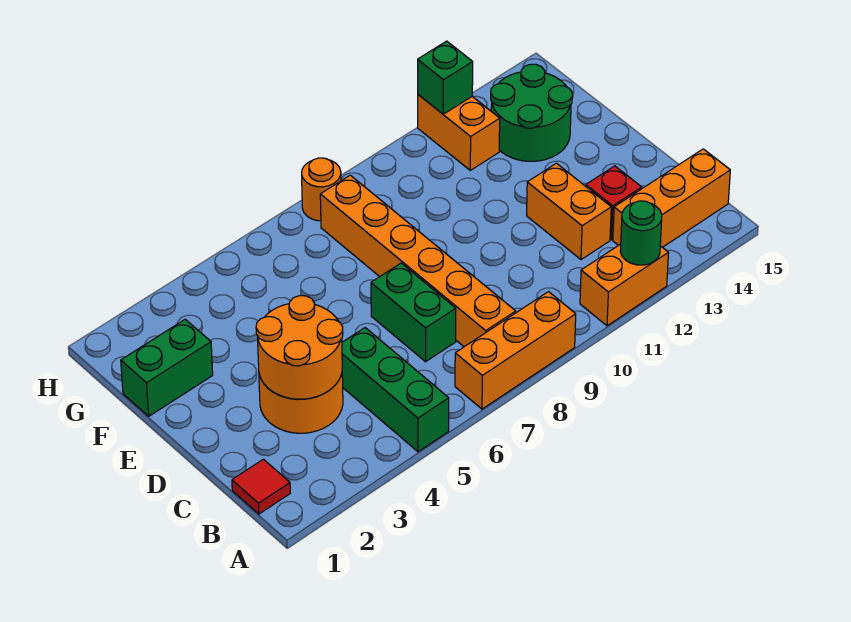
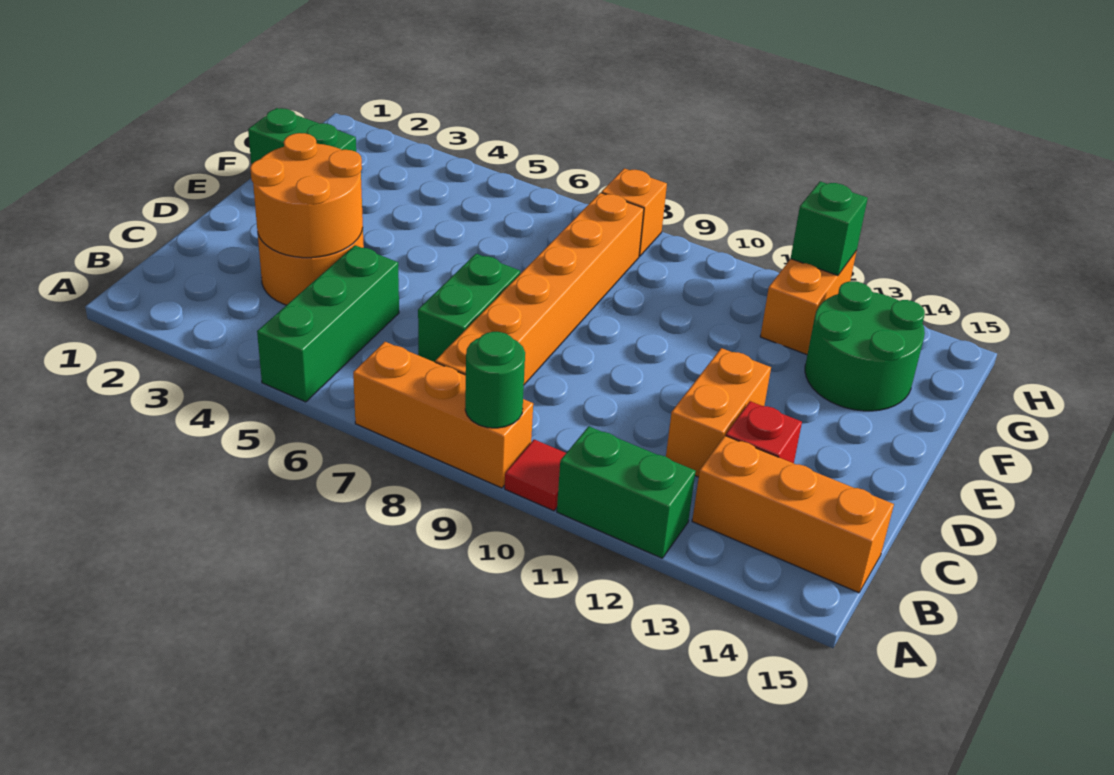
orange brick A11:A12 level 1 -> green brick A11:A12 level 1
green round brick A12 level 2 -> green round brick A9 level 2
red tile B1 level 1 -> red tile A10 level 1
orange round brick H8 level 1 -> orange brick H8 level 1

